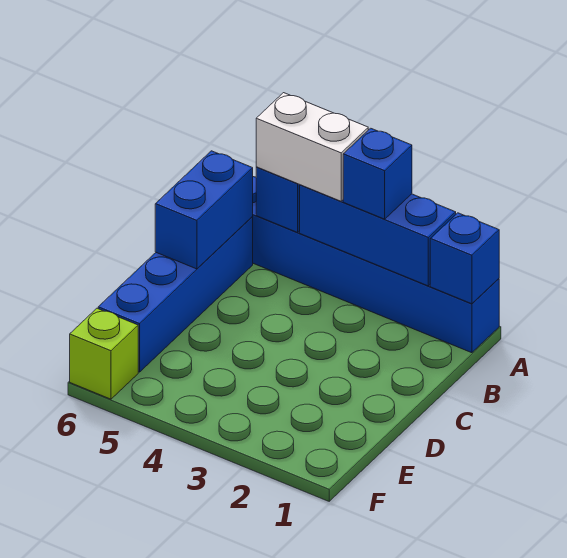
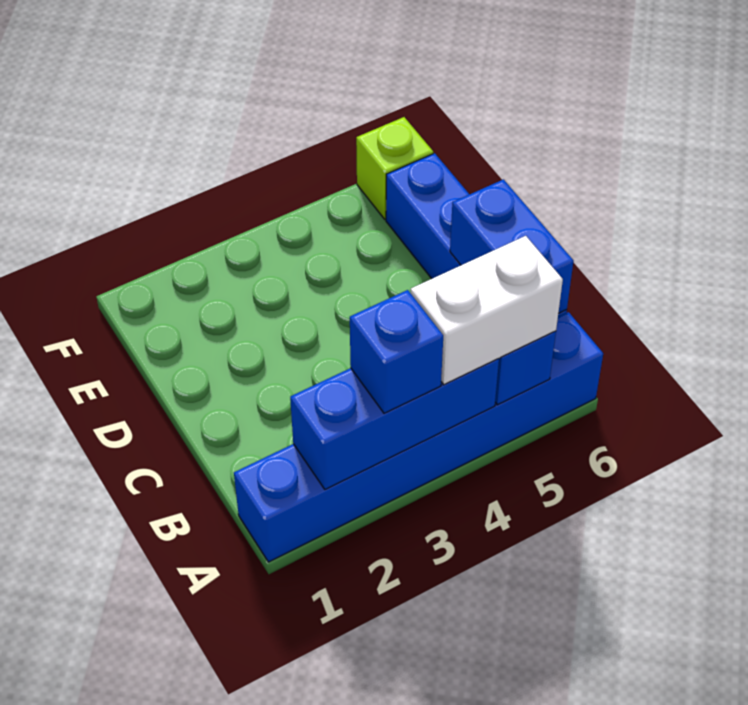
blue brick A1 level 2 -> none

